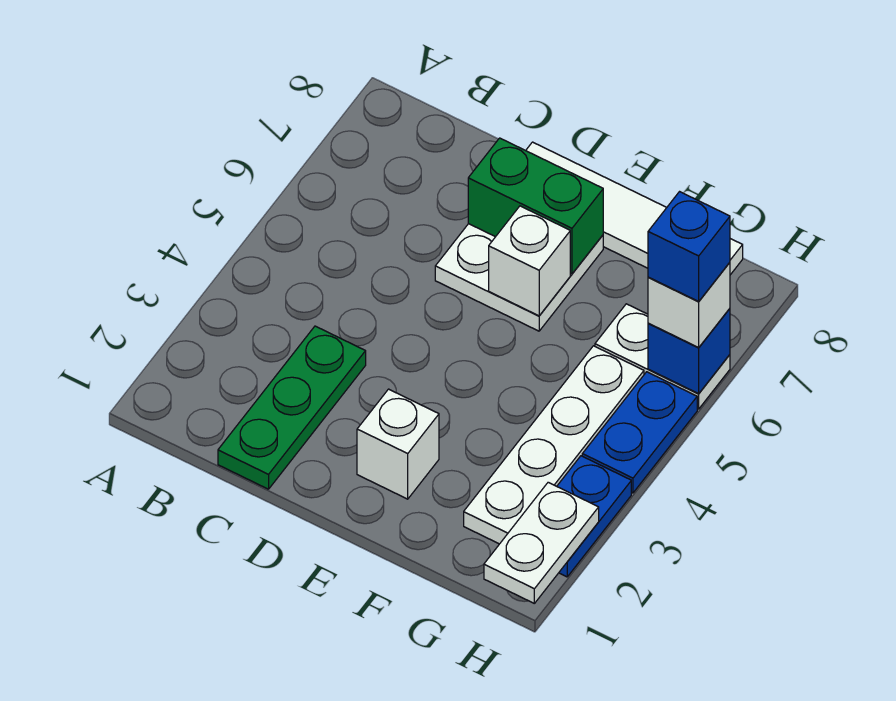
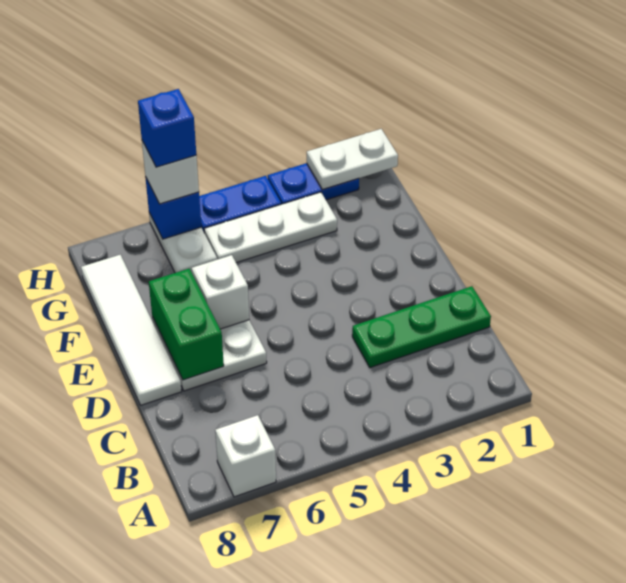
white brick E2 level 1 -> white brick A7 level 1
white plate G2:G5 level 1 -> white plate G3:G5 level 1

